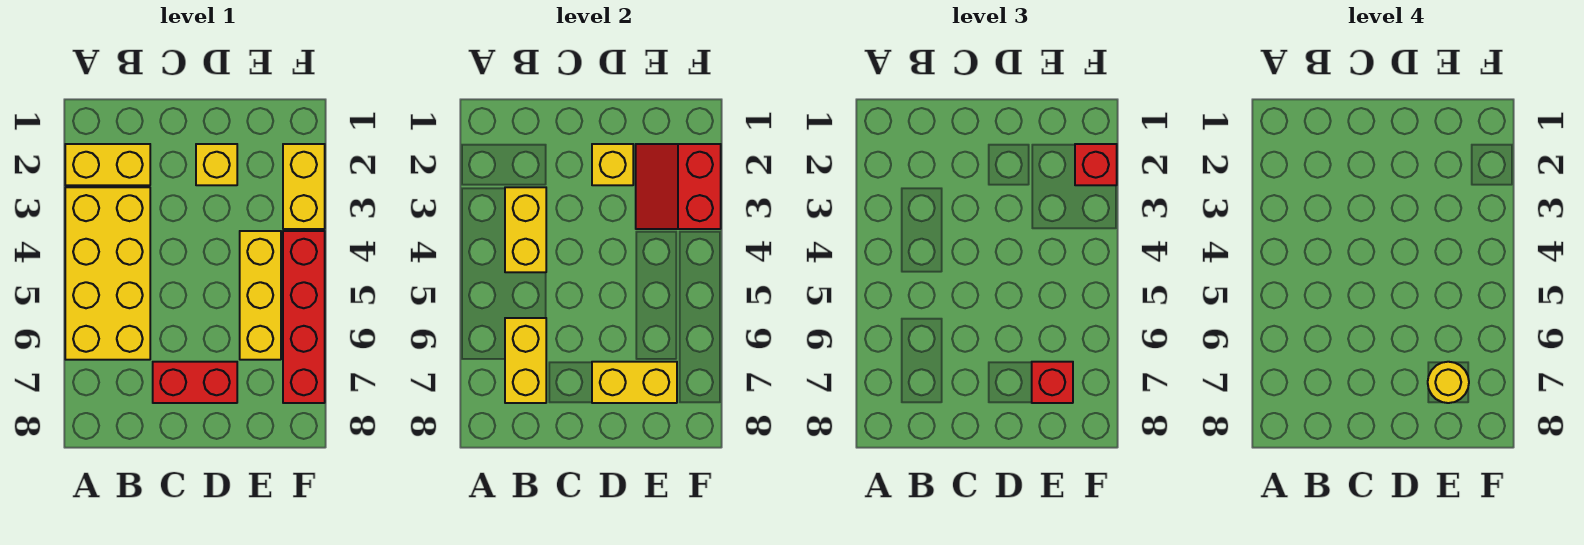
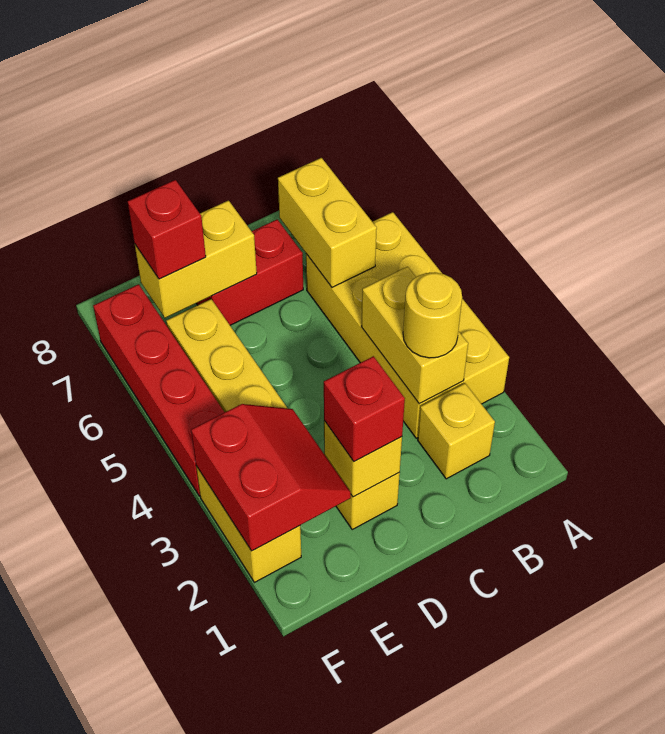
yellow brick A2:B2 level 1 -> yellow brick B2 level 1
yellow round brick E7 level 4 -> yellow round brick B3 level 3
red brick F2 level 3 -> red brick D2 level 3

